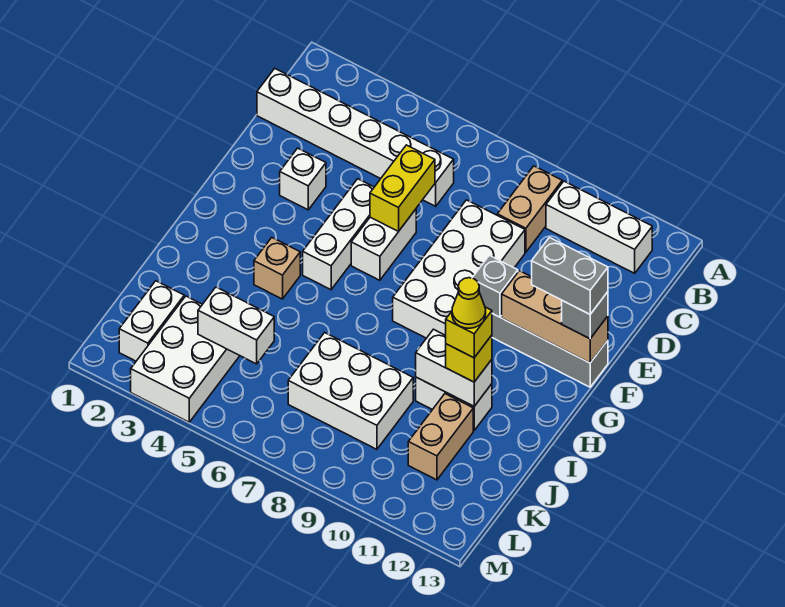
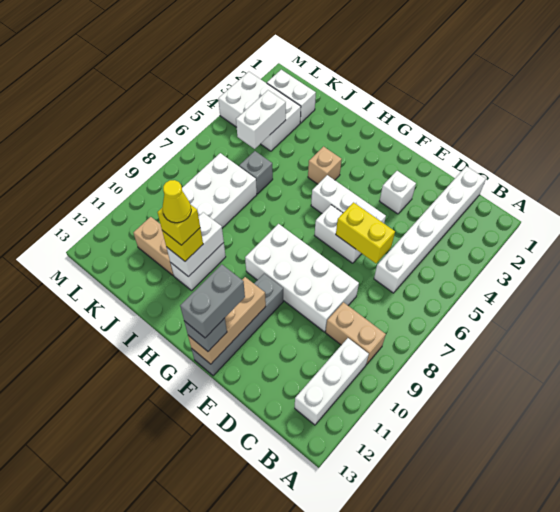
grey brick F10 level 2 -> grey brick J6 level 1

